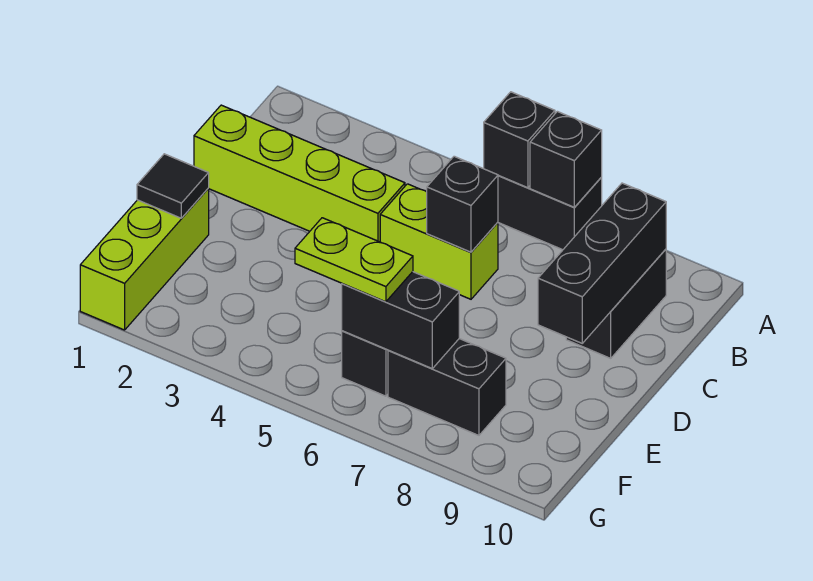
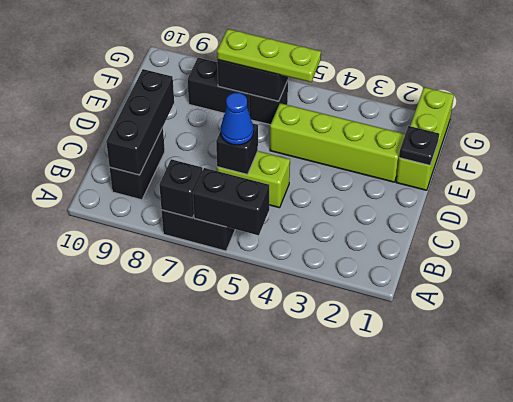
black brick A6 level 2 -> black brick A5:A6 level 2
lime brick C1:C4 level 1 -> lime brick E2:E5 level 1
none -> blue cone C6 level 3
black tile E1 level 2 -> black plate E1 level 2
lime plate F5:F6 level 3 -> lime plate F5:F7 level 3

